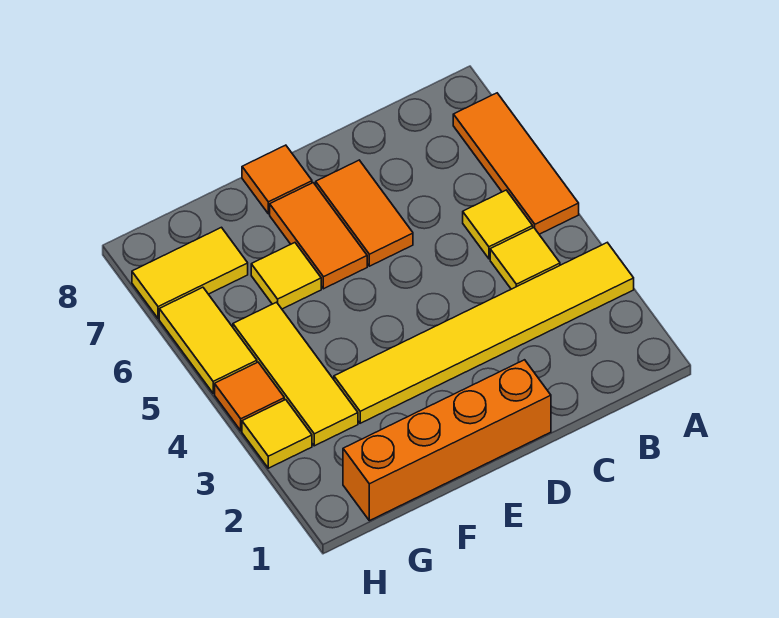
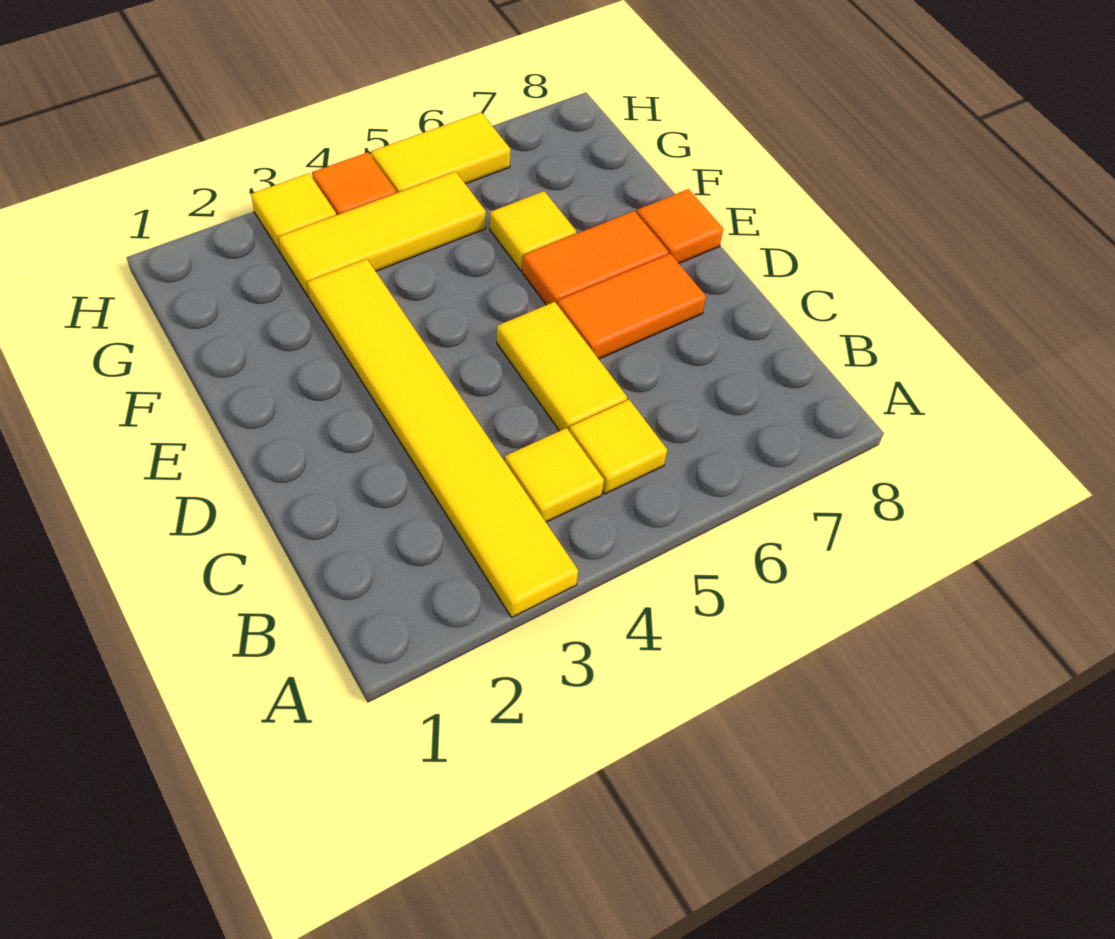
orange tile A5:A7 level 1 -> none
orange brick D1:G1 level 1 -> none
yellow tile G7:H7 level 1 -> yellow tile C5:D5 level 1

